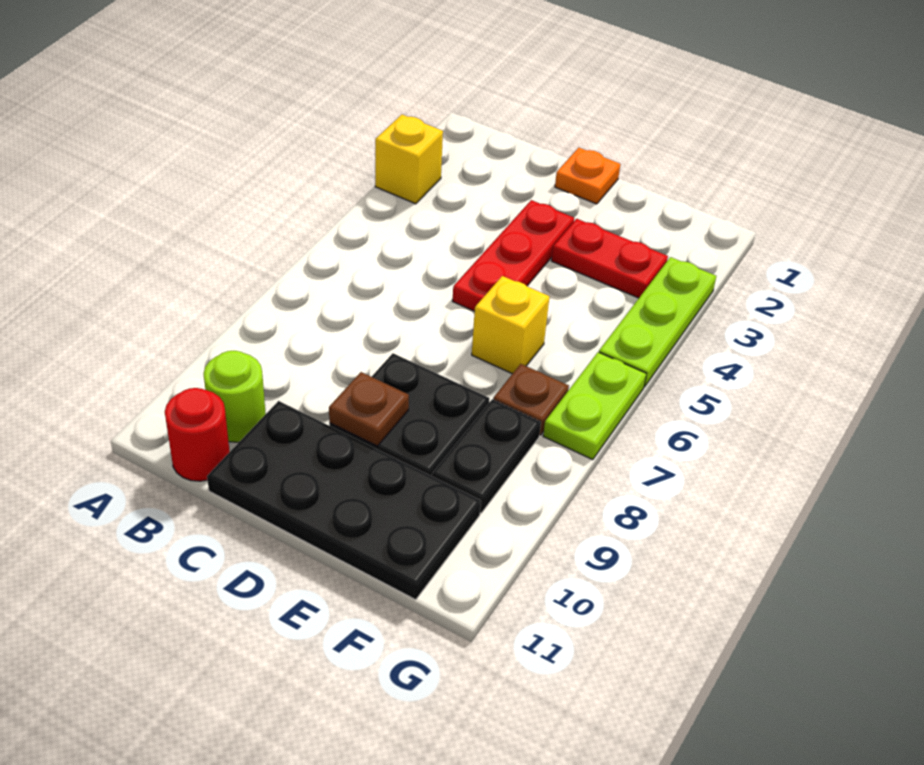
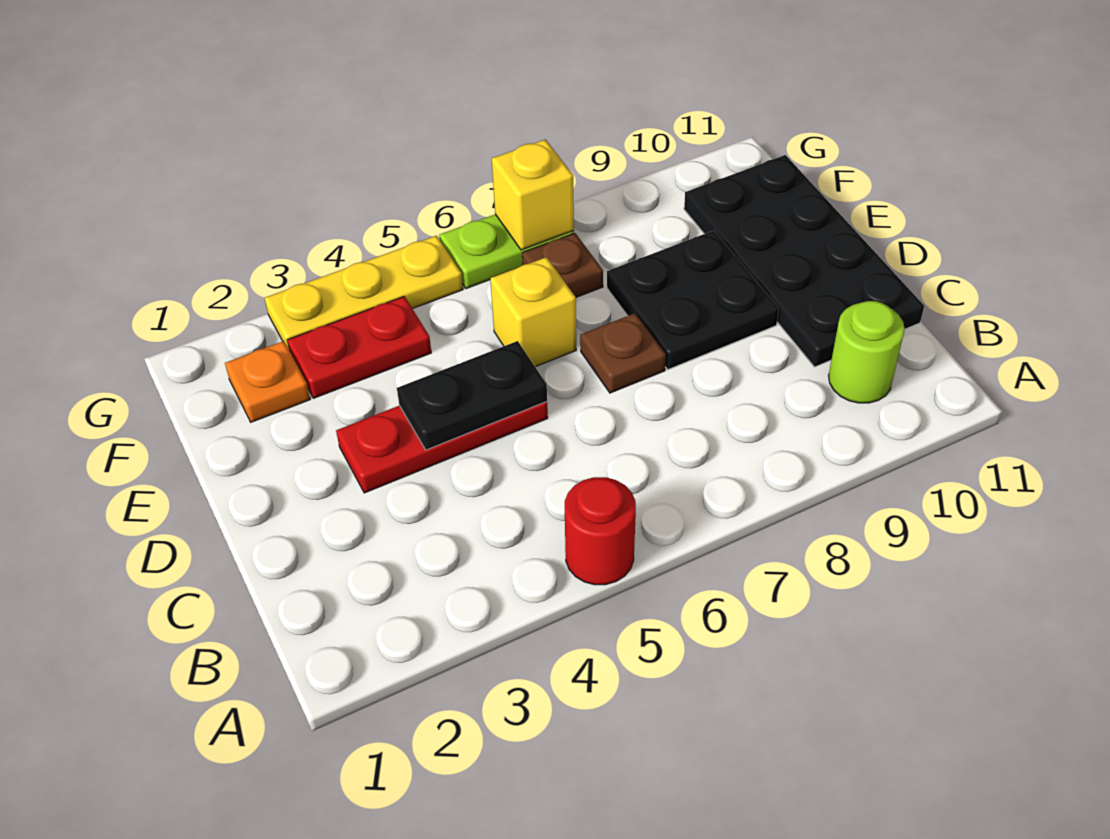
yellow brick A3 level 1 -> yellow brick G7 level 2
red round brick B11 level 1 -> red round brick A5 level 1
orange plate D1 level 1 -> orange plate F2 level 1
brown plate D9 level 2 -> brown plate D7 level 1
red plate E3:F3 level 1 -> red plate F3:F4 level 1
black plate F8:F9 level 1 -> black plate D4:D5 level 2
lime plate G3:G5 level 1 -> yellow plate G3:G5 level 1

